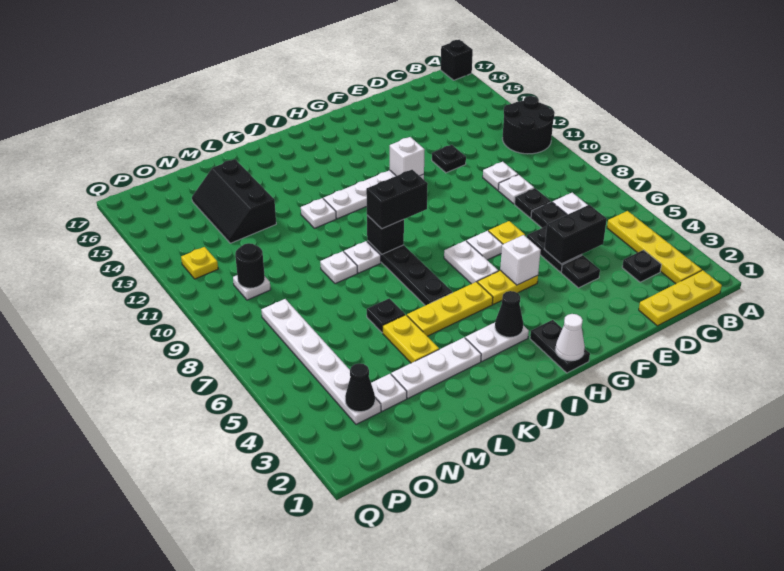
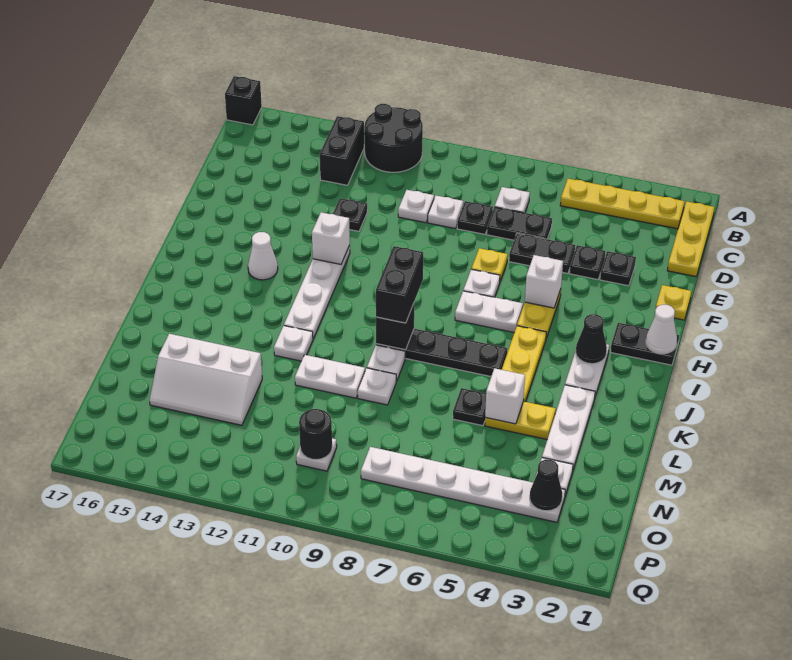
black plate C3 level 1 -> black plate E3 level 1
black brick D5:E5 level 2 -> black brick B13:C13 level 1
none -> white cone H14 level 1
none -> white brick L5 level 2
none -> white plate L10:L11 level 1
black slope M13:N15 level 1 top M -> white slope M13:N15 level 1 top M
yellow plate P12 level 1 -> yellow plate F1 level 1

